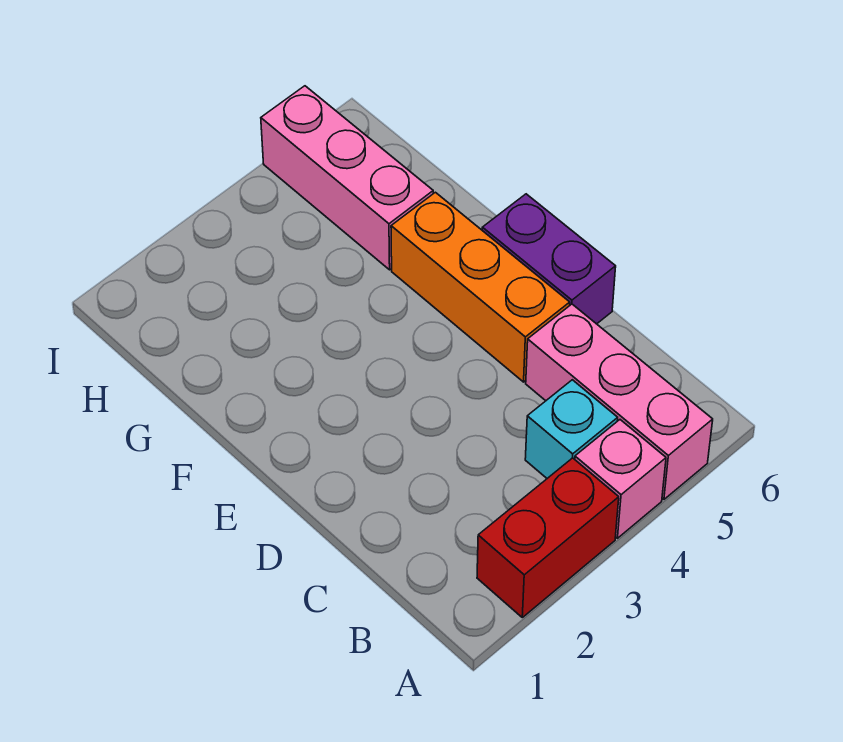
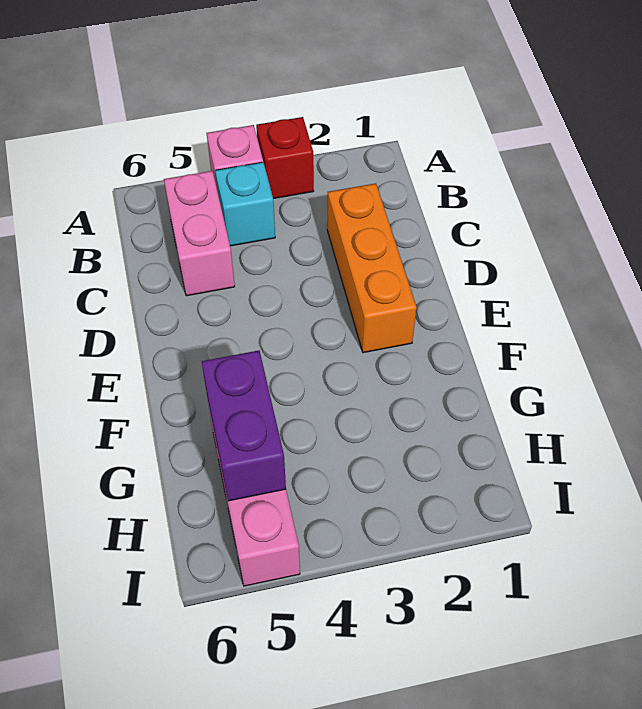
red brick A2:A3 level 1 -> red brick A3 level 1
pink brick A5:C5 level 1 -> pink brick B5:C5 level 1
orange brick D5:F5 level 1 -> orange brick C2:E2 level 1
purple brick D6:E6 level 1 -> purple brick G5:H5 level 2

